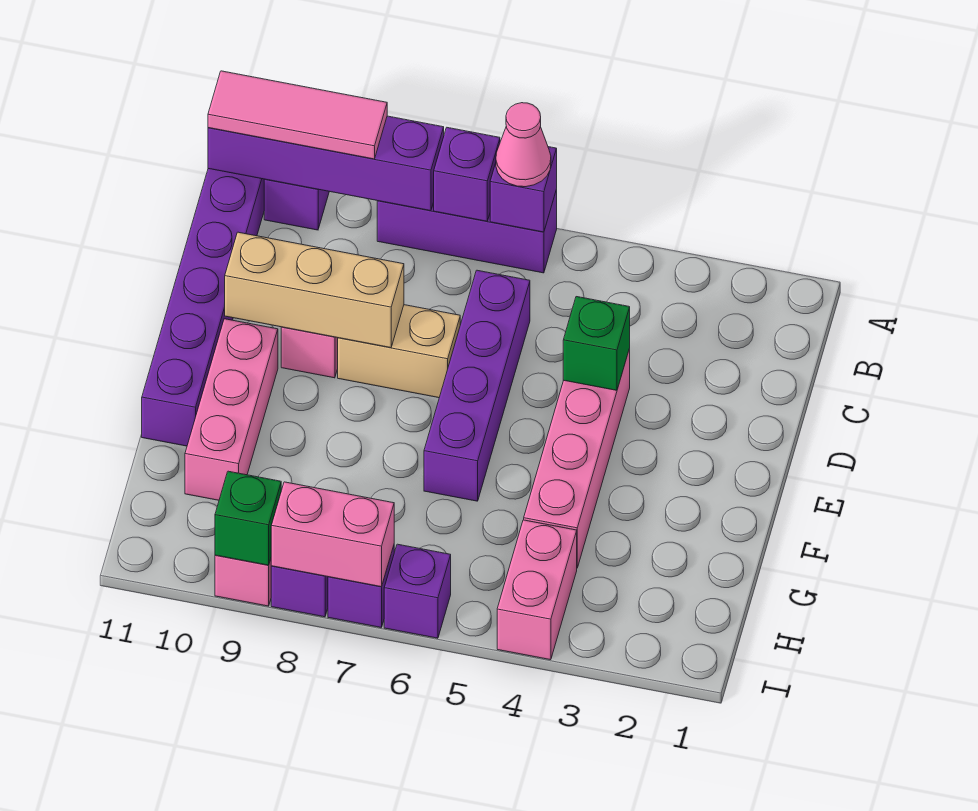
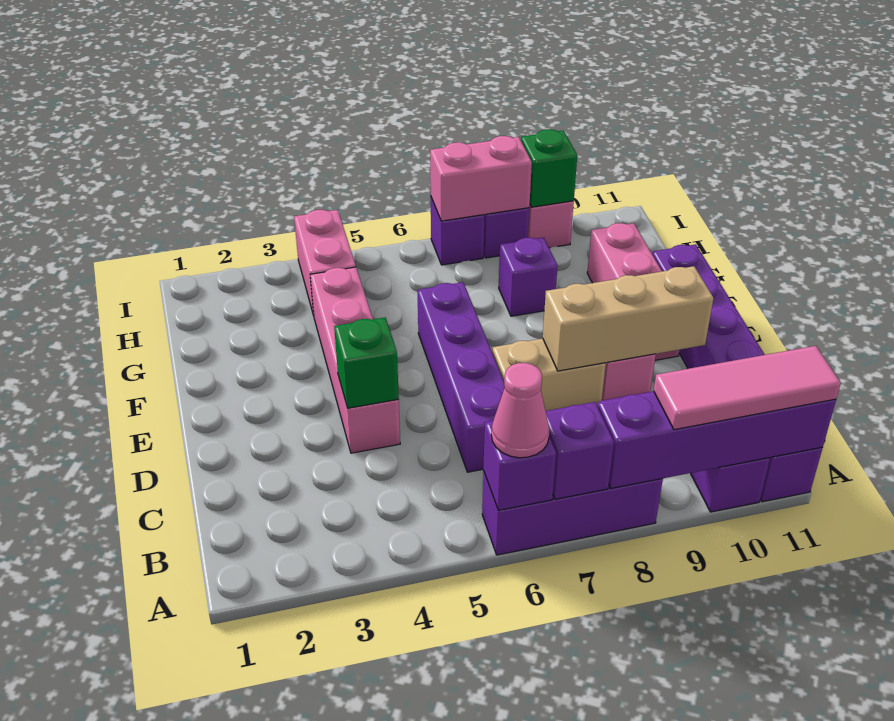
purple brick I6 level 1 -> purple brick G8 level 1

